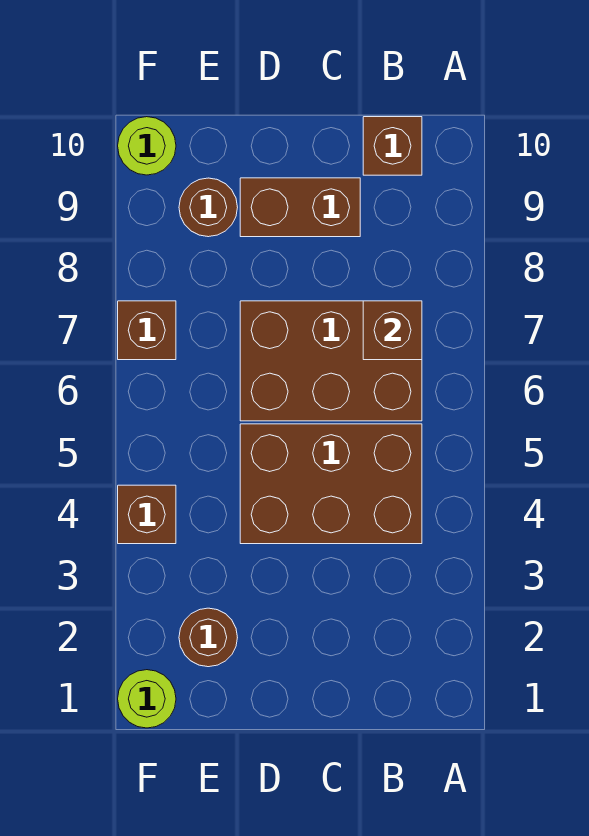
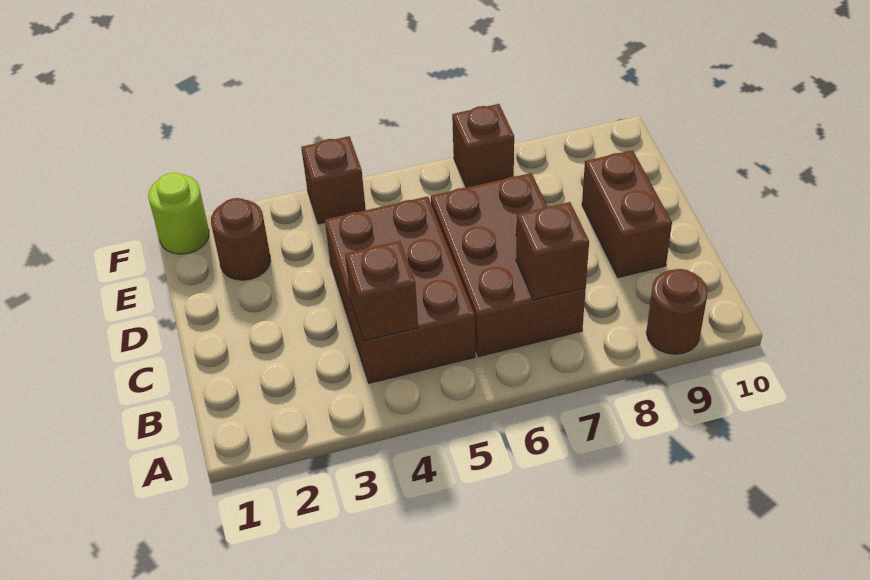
brown brick B10 level 1 -> brown brick B4 level 2
brown round brick E9 level 1 -> brown round brick A9 level 1
lime round brick F10 level 1 -> none

